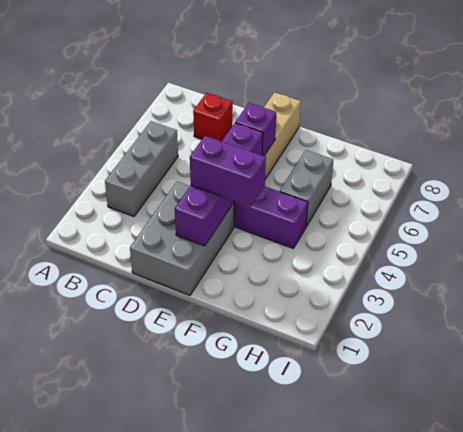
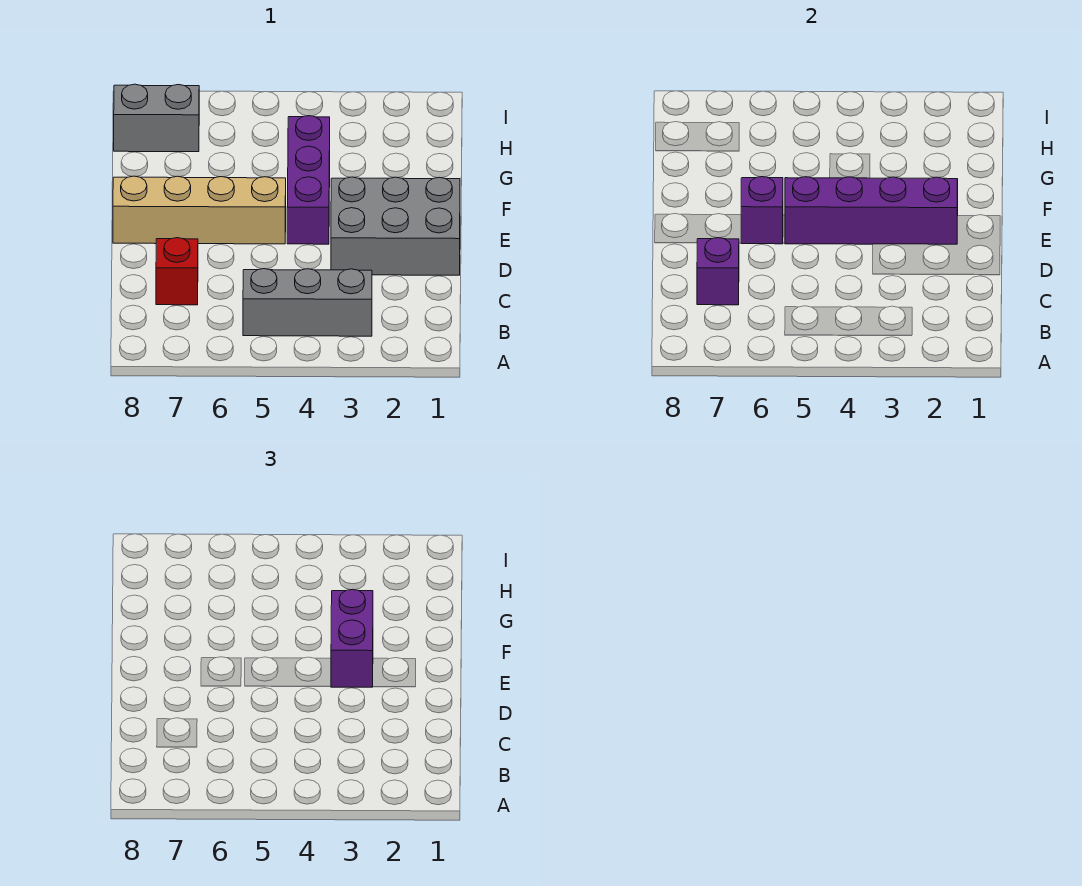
none -> purple brick C7 level 2
grey brick G5:G6 level 1 -> grey brick H7:H8 level 1

